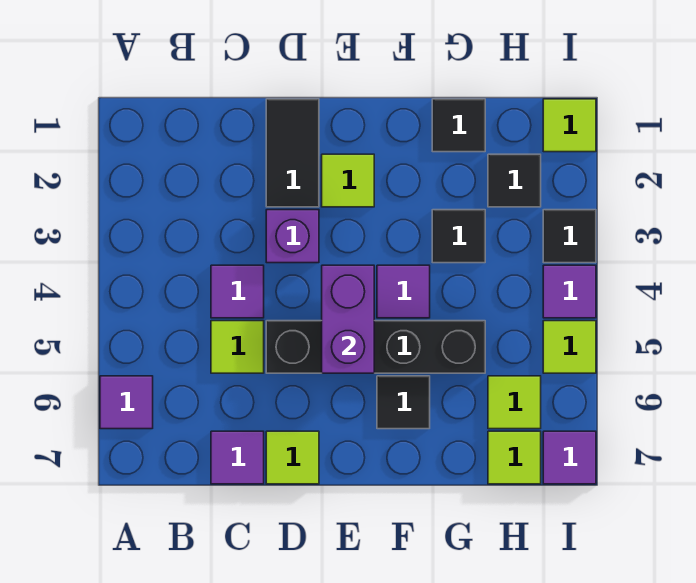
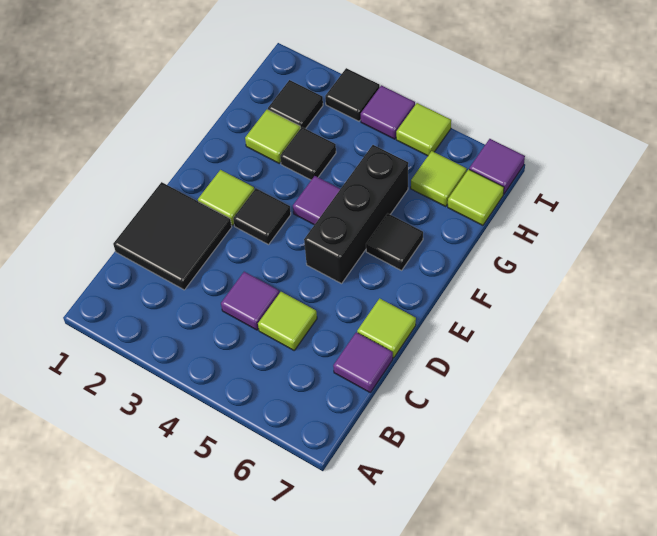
purple tile A6 level 1 -> none
black tile D1:D2 level 1 -> black tile C1:D2 level 1
purple brick D3 level 1 -> none
black brick D5:G5 level 1 -> black brick E5:G5 level 1
purple brick E4:E5 level 2 -> none
black tile G1 level 1 -> black tile E3 level 1
lime tile I1 level 1 -> lime tile G2 level 1

